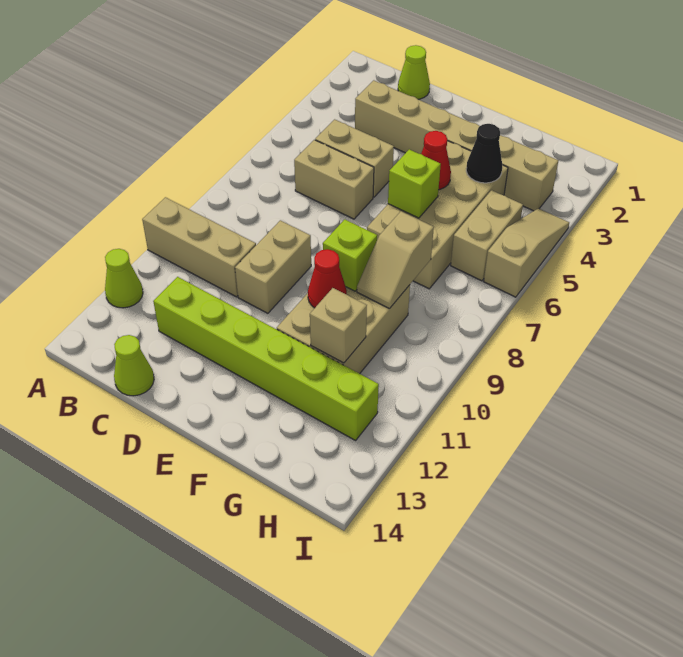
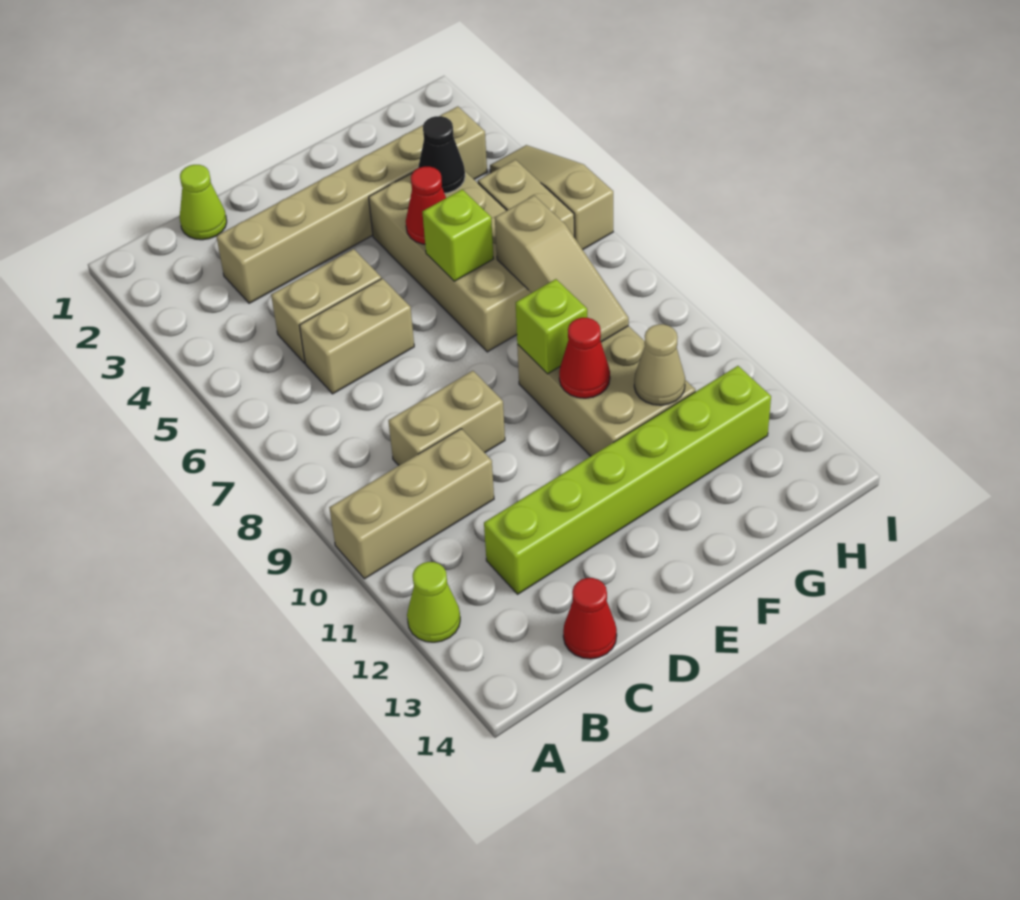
lime cone C14 level 1 -> red cone C14 level 1
tan brick D9:D10 level 1 -> tan brick C9:D9 level 1
tan slope G8:G9 level 2 top 8 -> tan slope G7:G9 level 2 top 7
tan brick G11 level 2 -> tan cone G11 level 2

